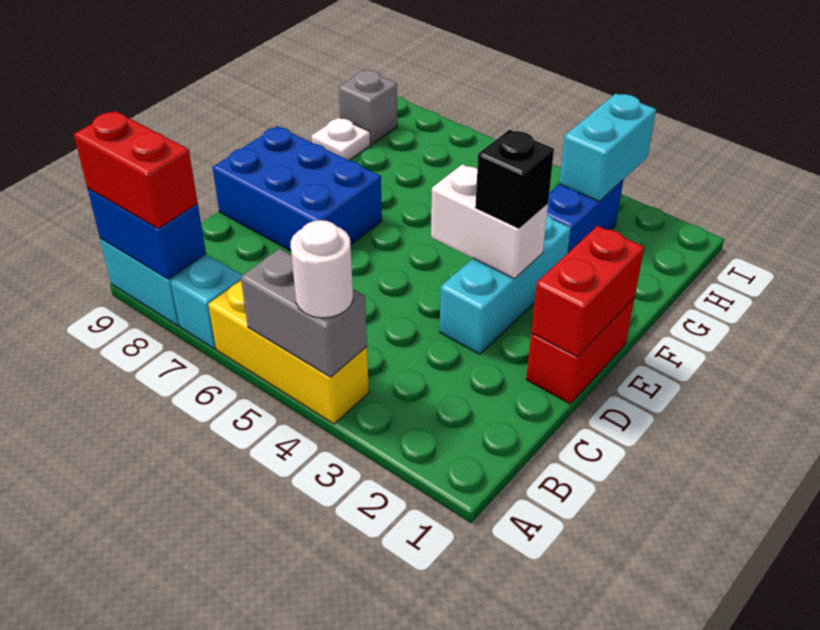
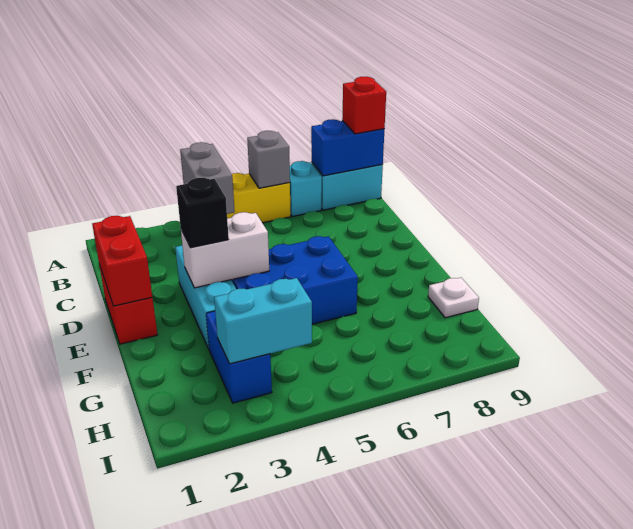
grey brick A4:A5 level 2 -> grey brick A4:B4 level 2
white round brick A4 level 3 -> none
red brick A8:A9 level 3 -> red brick A9 level 3
blue brick D7:E9 level 1 -> blue brick E4:F6 level 1
cyan brick H3:I3 level 2 -> cyan brick H3:H4 level 2
grey brick H9 level 1 -> grey brick A6 level 2

